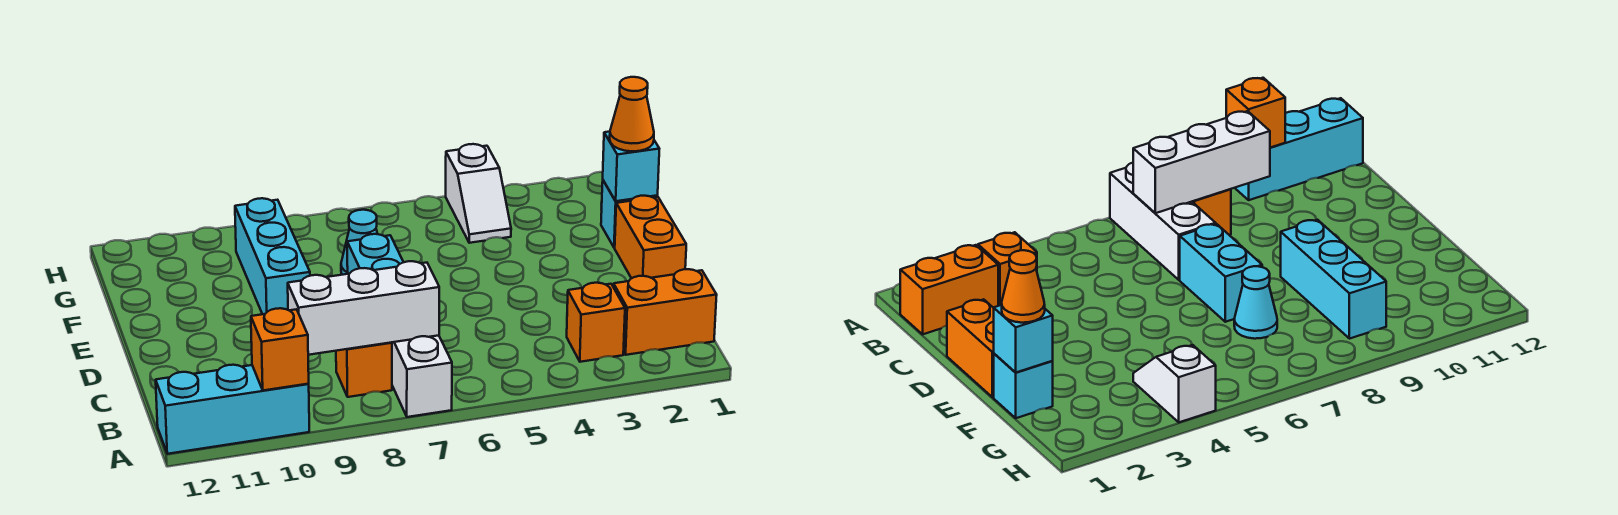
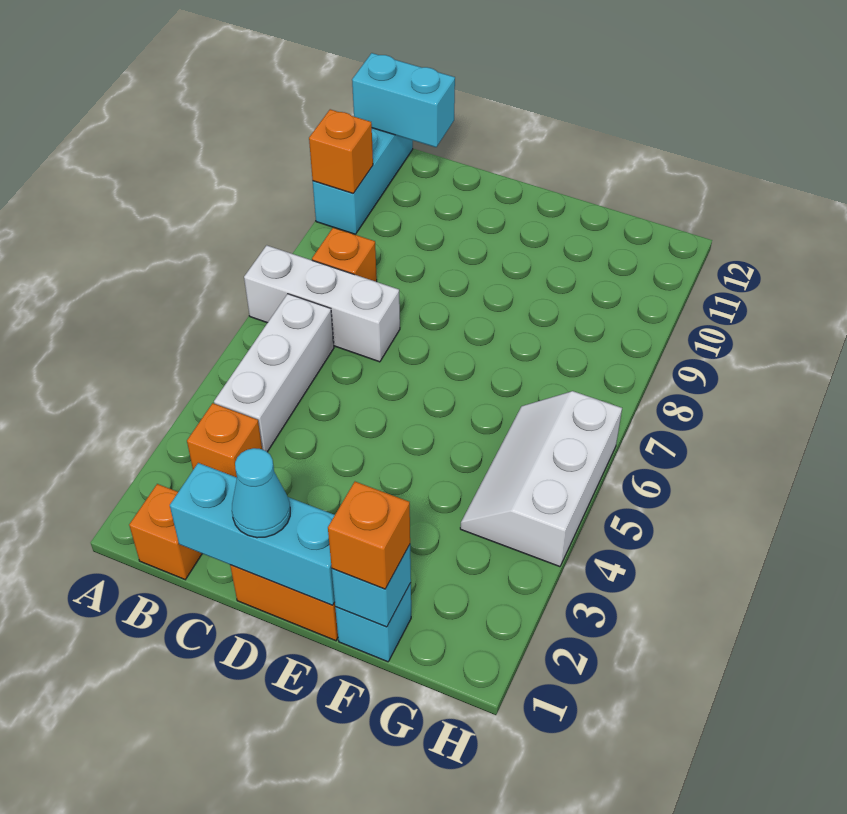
orange brick B1:B2 level 1 -> orange brick B1 level 1
white brick B7:B9 level 2 -> white brick B4:B6 level 1
cyan brick D7:E7 level 1 -> cyan brick A12:B12 level 2
cyan brick E9:G9 level 1 -> cyan brick C1:E1 level 2
orange cone F1 level 3 -> orange brick F1 level 3
cyan cone F7 level 1 -> cyan cone D1 level 3
white slope G4:H4 level 1 top H -> white slope G4:H6 level 1 top H

